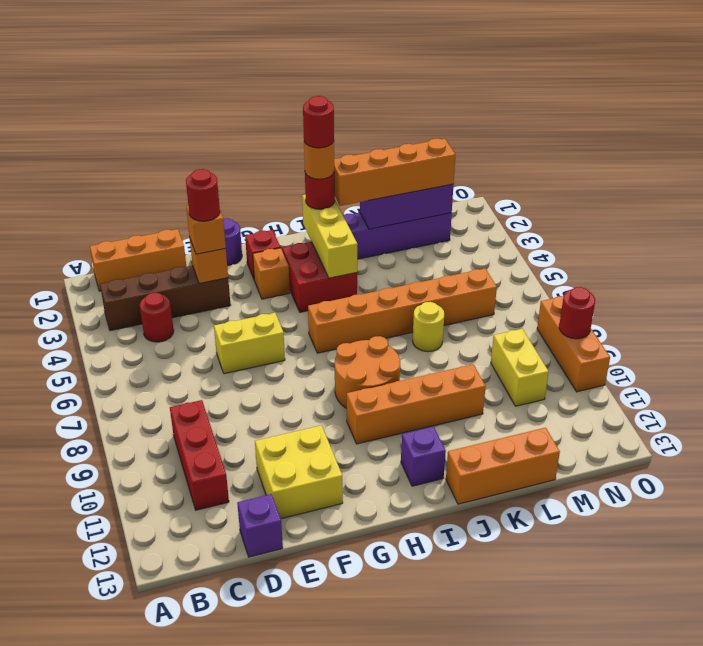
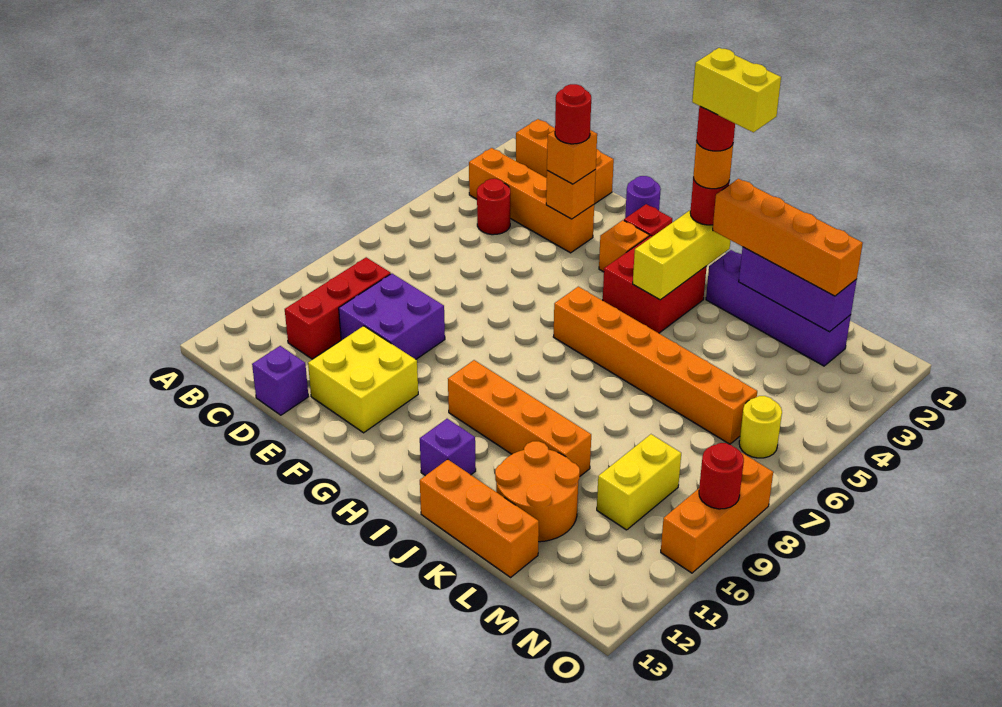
brown brick B3:E3 level 1 -> orange brick B3:E3 level 1
none -> purple brick D9:E10 level 1
yellow brick E6:F6 level 1 -> yellow brick I2:J2 level 6
orange round brick H8:I9 level 1 -> orange round brick K11:L12 level 1
yellow round brick K7 level 1 -> yellow round brick N6 level 1

